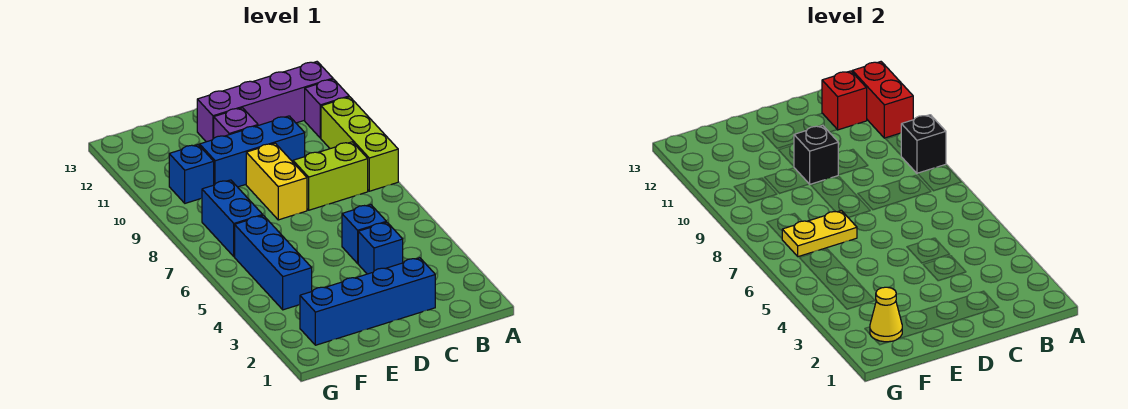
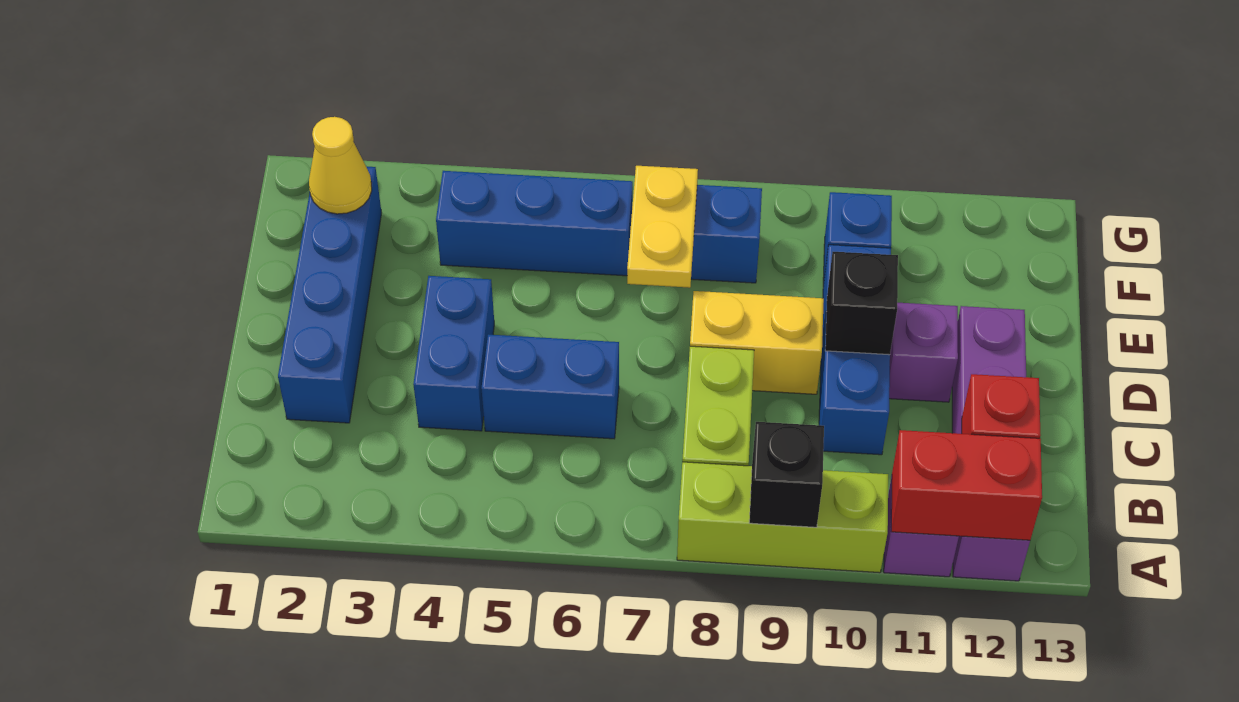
blue brick C4 level 1 -> blue brick C4:D4 level 1
blue brick C5 level 1 -> blue brick C5:C6 level 1

